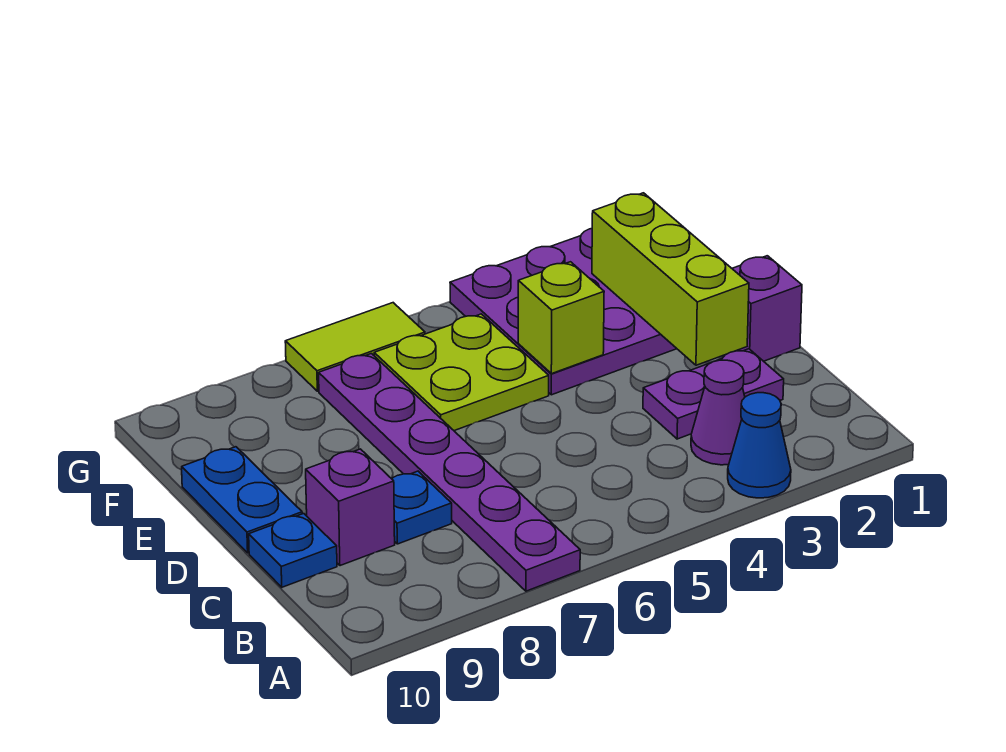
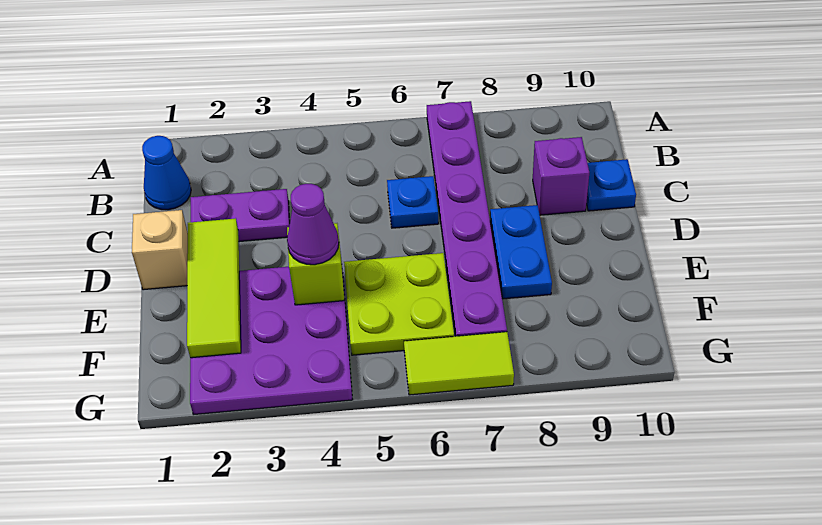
blue cone A3 level 1 -> blue cone B1 level 1
purple cone B3 level 1 -> purple cone E4 level 3
blue plate C8 level 1 -> blue plate C6 level 1
purple brick D1 level 1 -> tan brick D1 level 1
lime brick D2:F2 level 2 -> lime tile D2:F2 level 2
blue plate D10:E10 level 1 -> blue plate D8:E8 level 1

